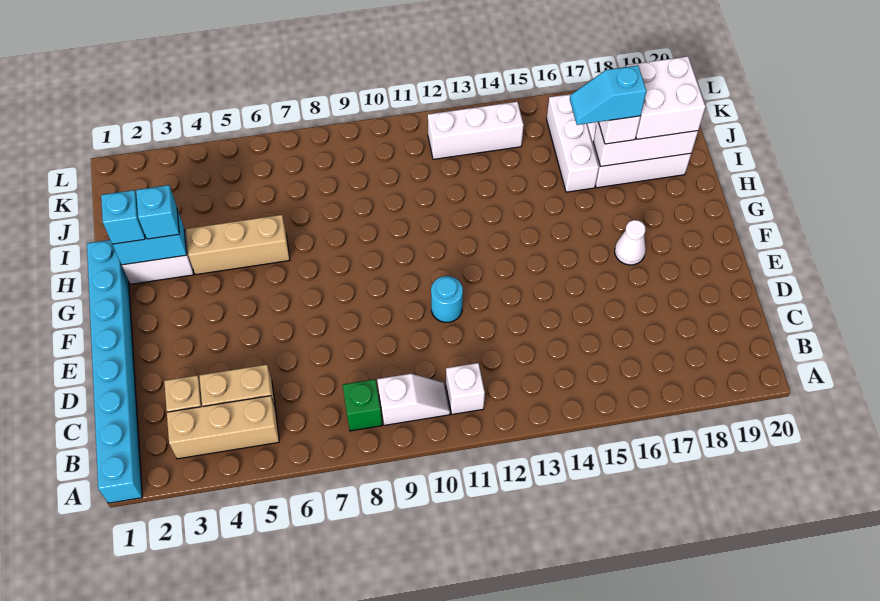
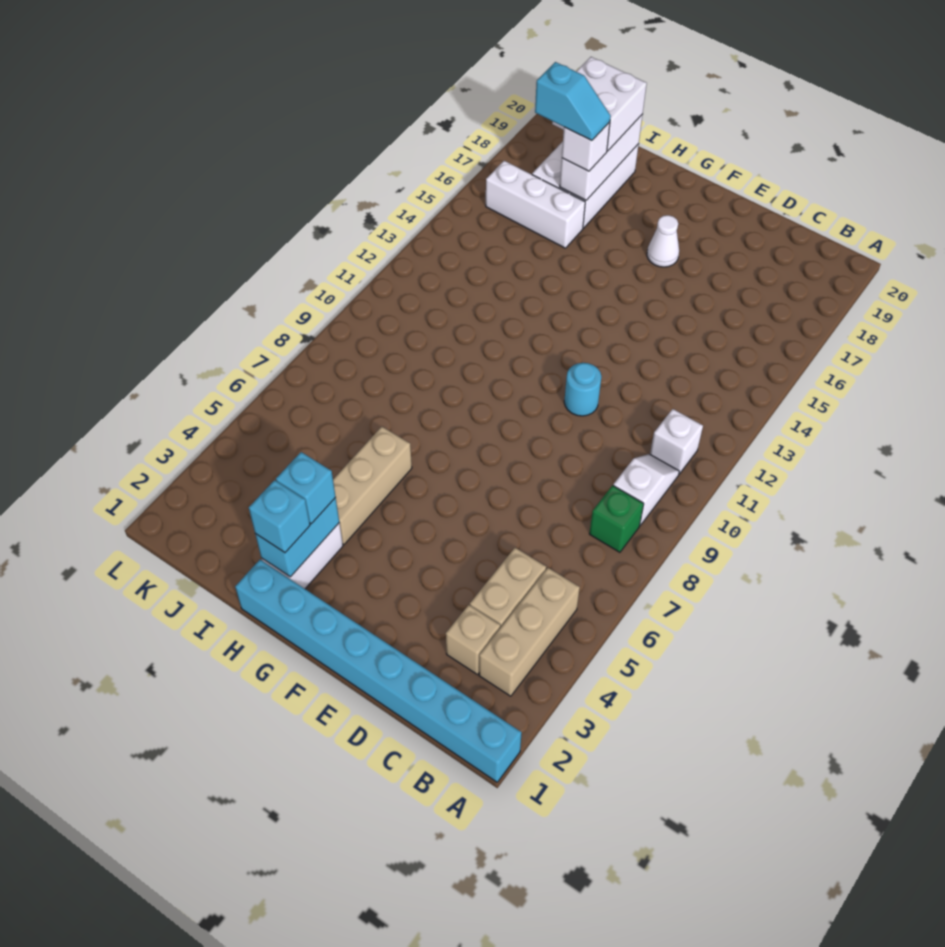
cyan slope I16:I17 level 4 top 17 -> cyan slope I17:J17 level 4 top J
white brick K12:K14 level 1 -> none

